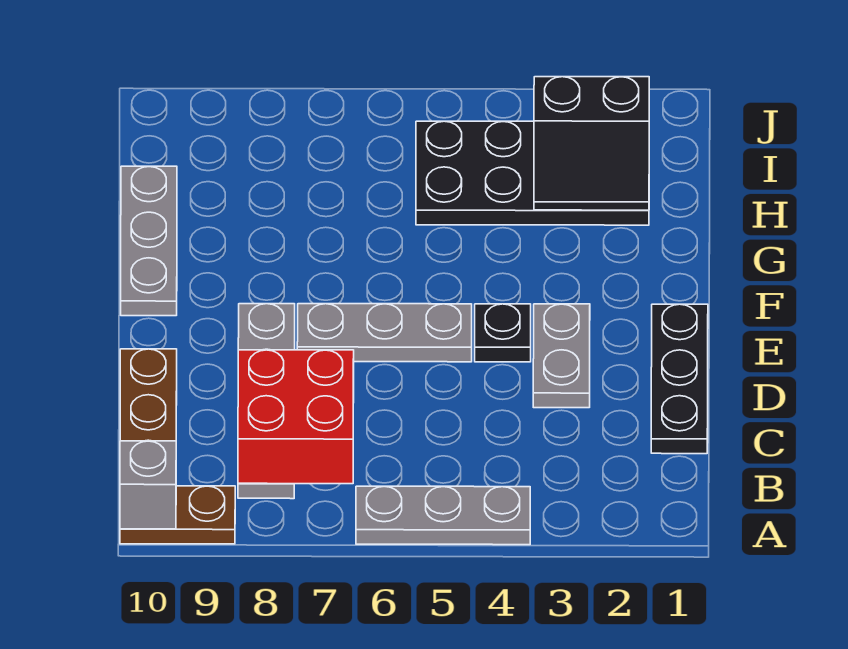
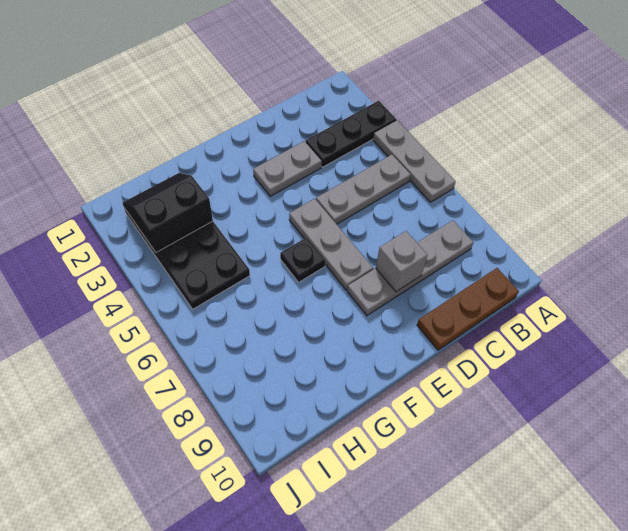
brown plate A9:A10 level 1 -> none
grey brick A10 level 2 -> grey brick D8 level 2
red brick B7:C8 level 2 -> none
black plate C1:E1 level 1 -> black plate A3:C3 level 1
black plate E4 level 1 -> black plate F6 level 1
grey plate F10:H10 level 1 -> grey plate B5:D5 level 1
black slope H2:I3 level 2 top I -> black slope H2:I3 level 2 top 3

